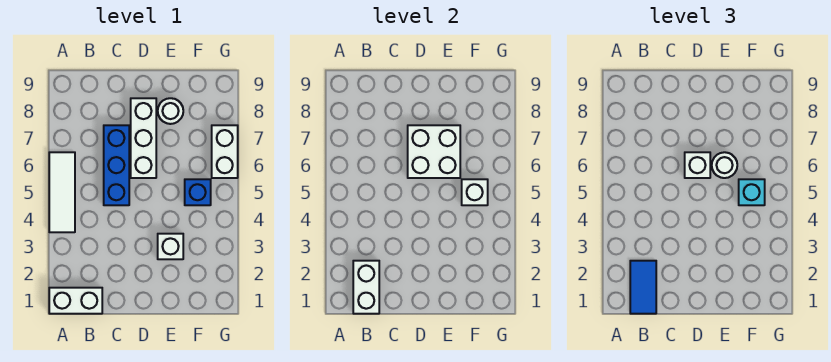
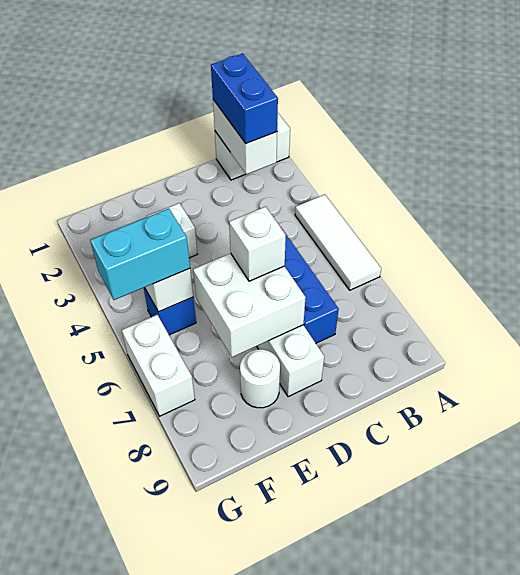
blue tile B1:B2 level 3 -> blue brick B1:B2 level 3
white round brick E6 level 3 -> none
cyan brick F5 level 3 -> cyan brick F5:G5 level 3

